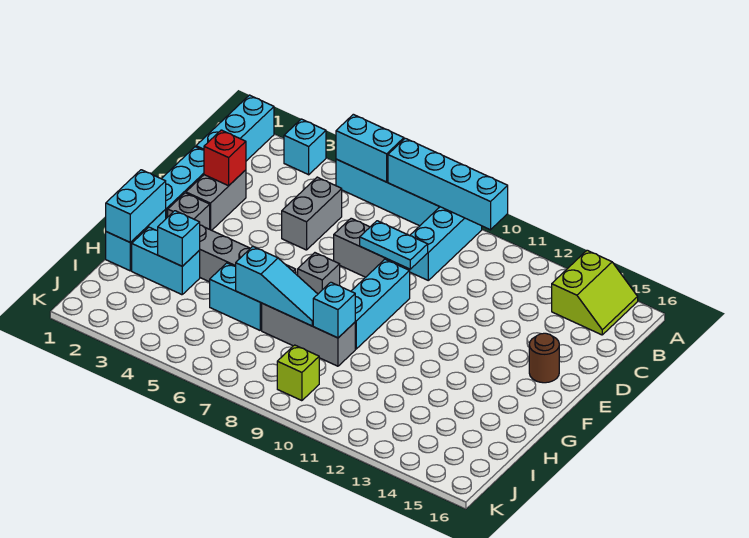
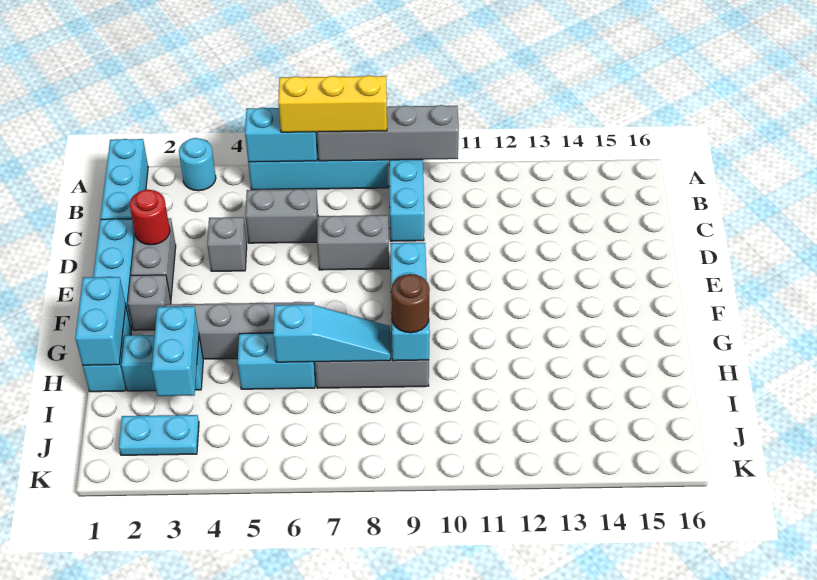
cyan brick A3 level 1 -> cyan round brick A3 level 1
none -> yellow brick A6:A8 level 3
cyan brick A7:A10 level 2 -> grey brick A7:A10 level 2
lime slope A14:B15 level 1 top 14 -> none
grey brick C5:D5 level 1 -> grey brick C5:C6 level 1
red brick D2 level 2 -> red round brick D2 level 2
cyan plate D8:D9 level 2 -> cyan plate J2:J3 level 1
brown round brick E15 level 1 -> brown round brick H9 level 3
grey brick F7 level 1 -> grey brick D4 level 1
cyan brick H3 level 2 -> cyan brick H3:I3 level 2
lime brick J9 level 1 -> none

